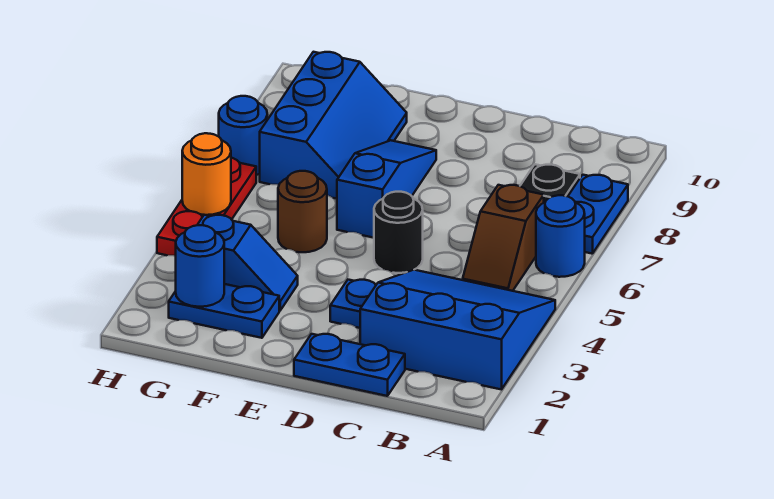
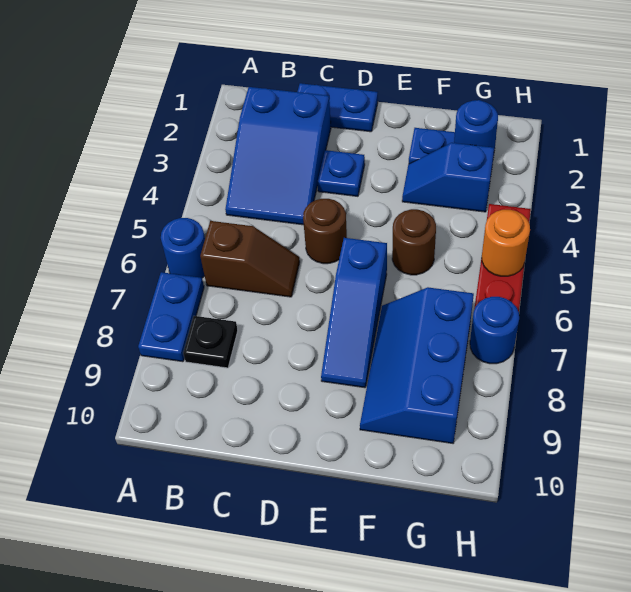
blue slope A2:C4 level 1 top 2 -> blue slope B2:C4 level 1 top 2
brown slope B5:B6 level 1 top 6 -> brown slope B6:C6 level 1 top B
black round brick D5 level 1 -> brown round brick D5 level 1

